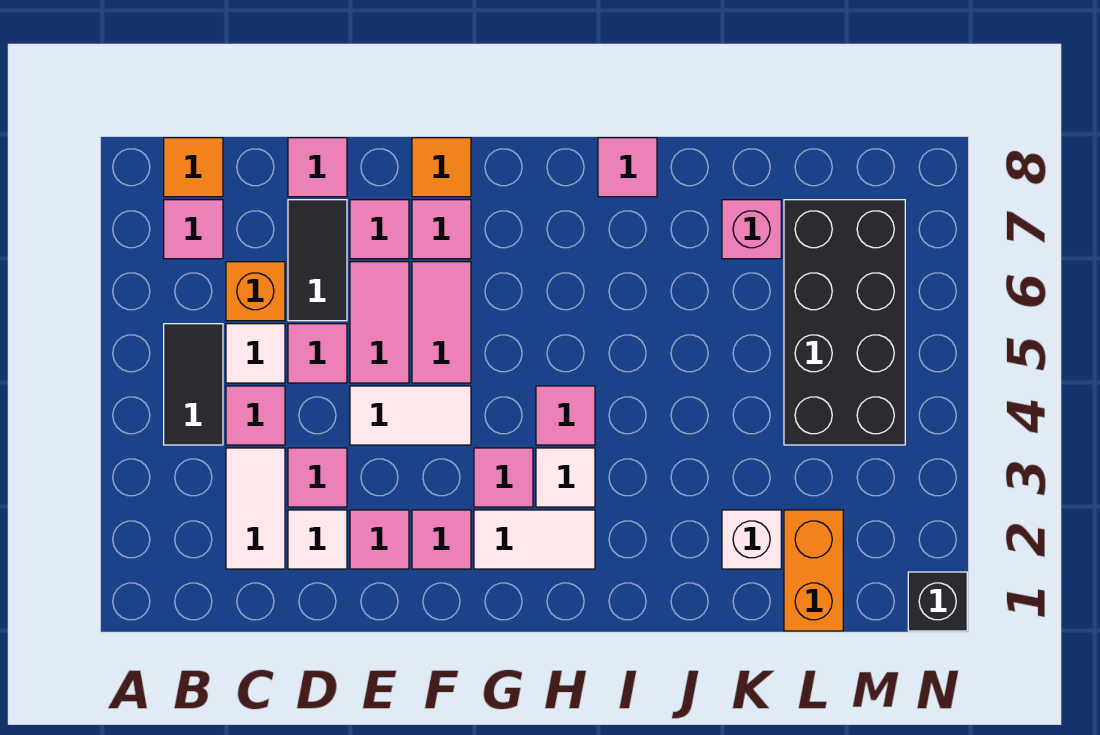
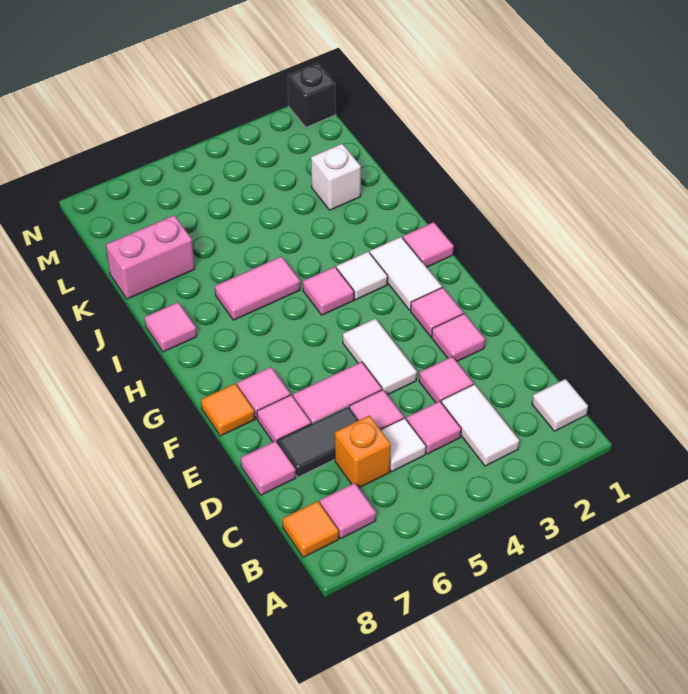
black tile B4:B5 level 1 -> none
white tile C2:C3 level 1 -> white tile B3:C3 level 1
white tile D2 level 1 -> white tile B1 level 1
pink tile F5:F6 level 1 -> pink tile I5:I6 level 1
pink tile G3 level 1 -> pink tile H1 level 1
pink brick K7 level 1 -> pink brick K7:K8 level 1
orange brick L1:L2 level 1 -> none
black brick L4:M7 level 1 -> none

